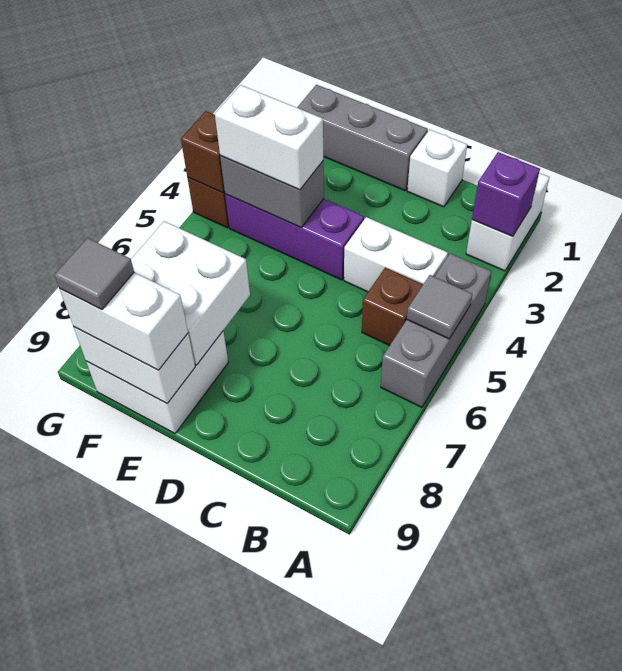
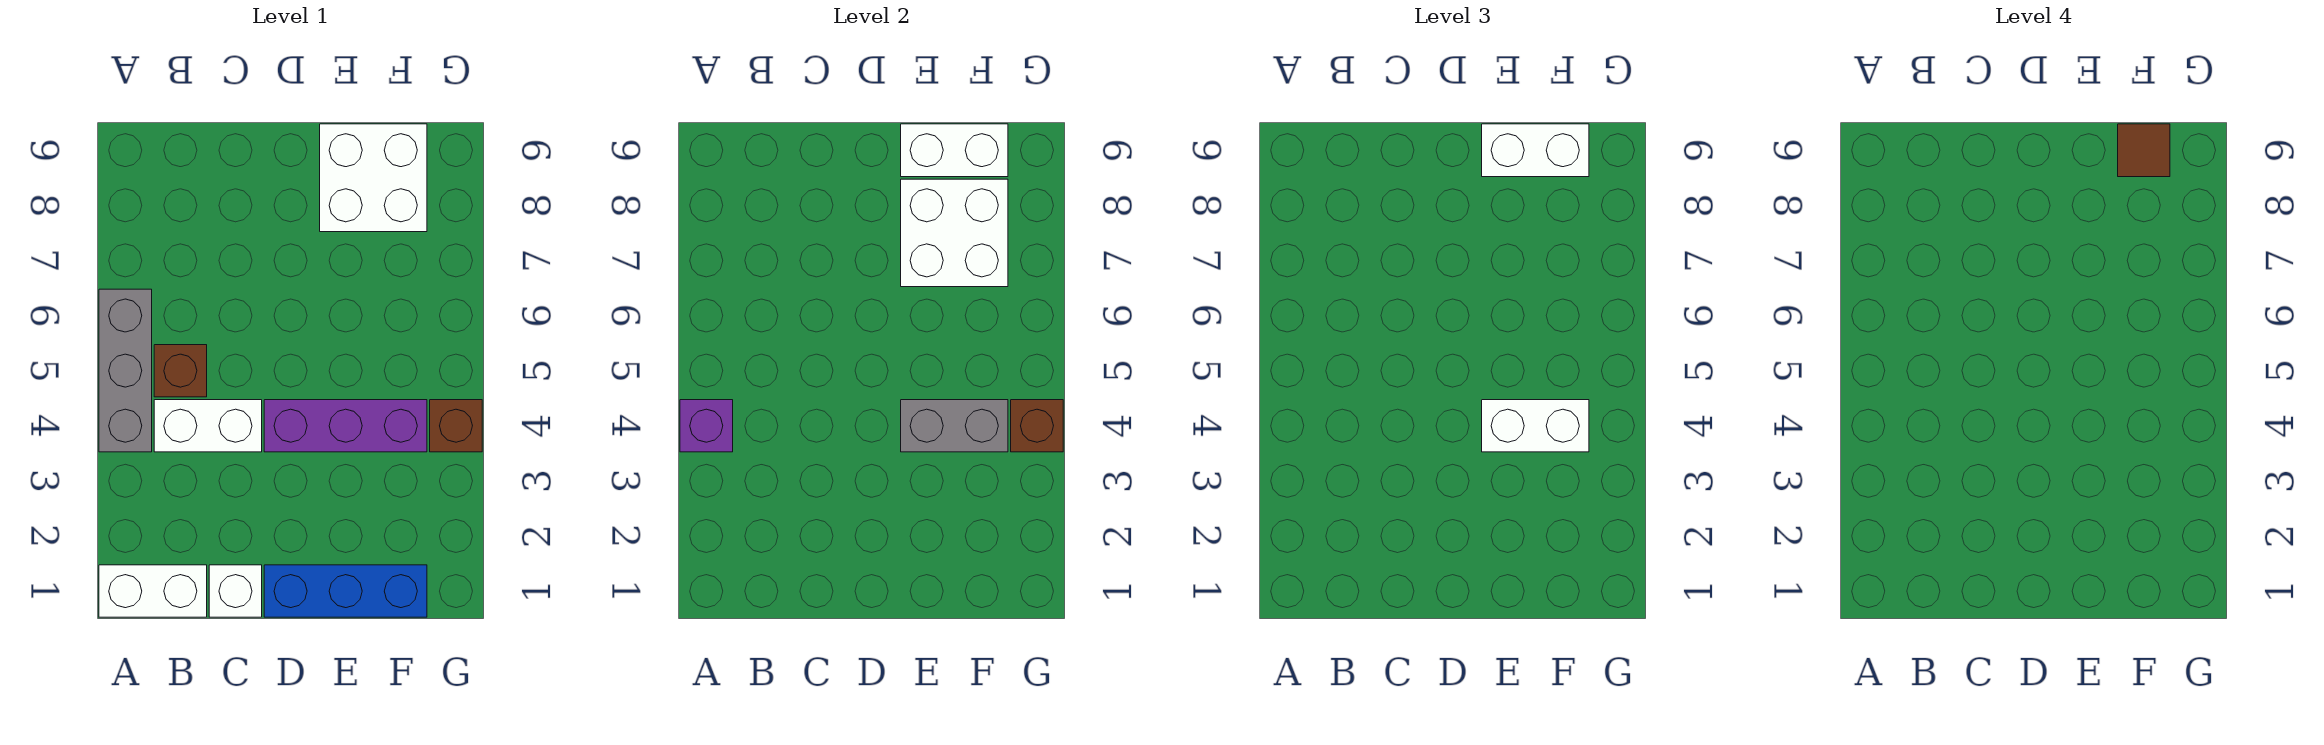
white brick A1:A2 level 1 -> white brick A1:B1 level 1
purple brick A2 level 2 -> purple brick A4 level 2
grey tile A5 level 2 -> none
grey brick D1:F1 level 1 -> blue brick D1:F1 level 1
grey tile F9 level 4 -> brown tile F9 level 4

